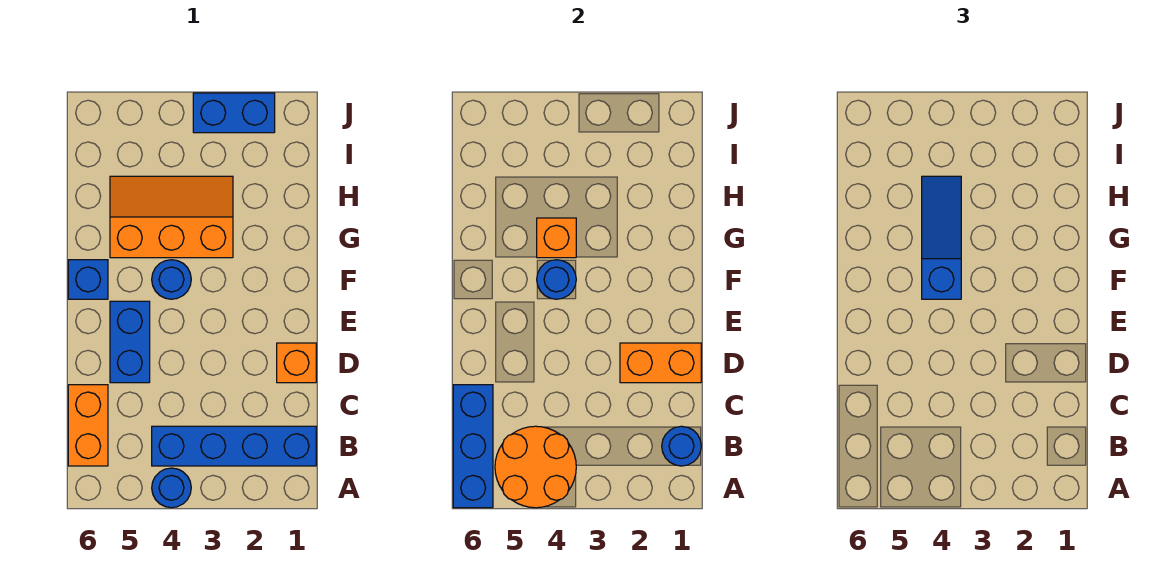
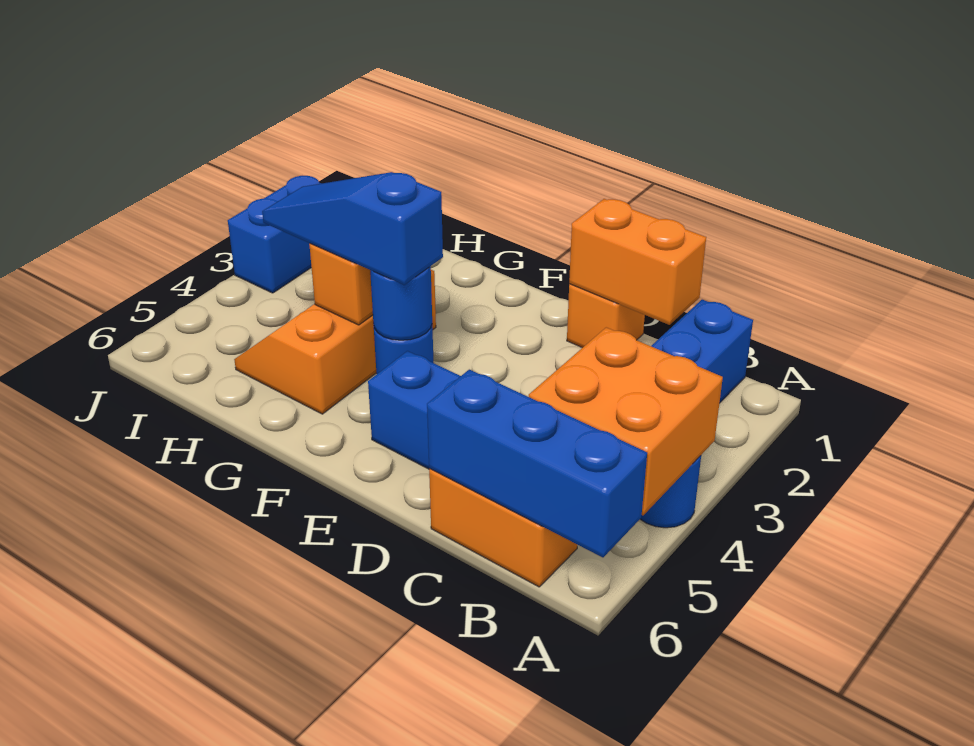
orange round brick A4:B5 level 2 -> orange brick A4:B5 level 2
blue round brick B1 level 2 -> none
orange brick D1:D2 level 2 -> orange brick C1:D1 level 2
blue brick F6 level 1 -> none

